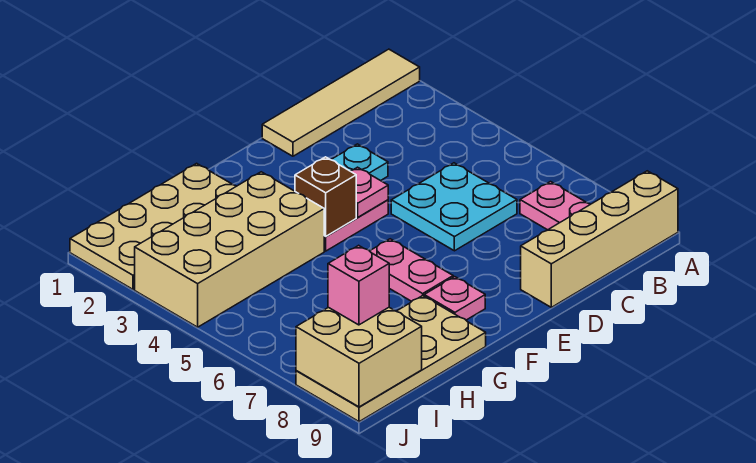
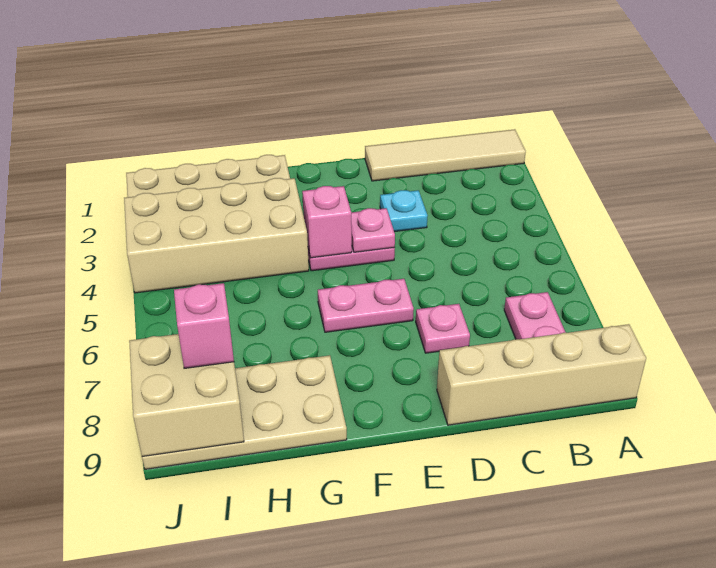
cyan plate C5:D6 level 1 -> none
brown brick F4 level 2 -> pink brick F4 level 2
pink plate F6:F7 level 1 -> pink plate E6:F6 level 1
pink plate F8 level 1 -> pink plate D7 level 1

